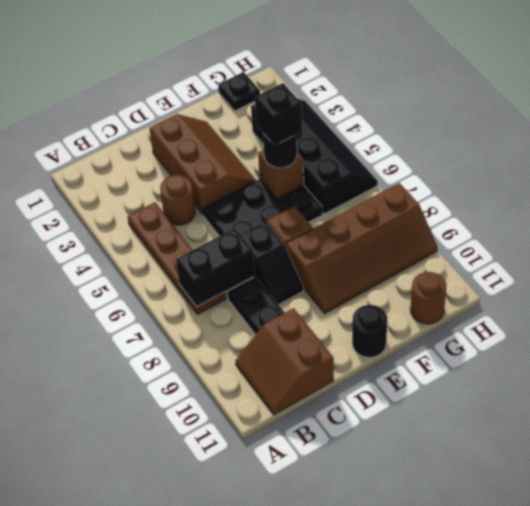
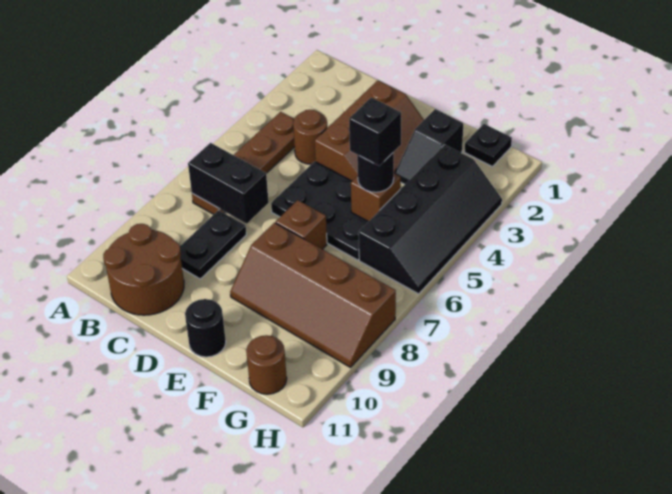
brown slope B10:C11 level 1 top C -> brown round brick B10:C11 level 1
black slope D7:D8 level 1 top 7 -> black slope F2:F3 level 1 top 2

